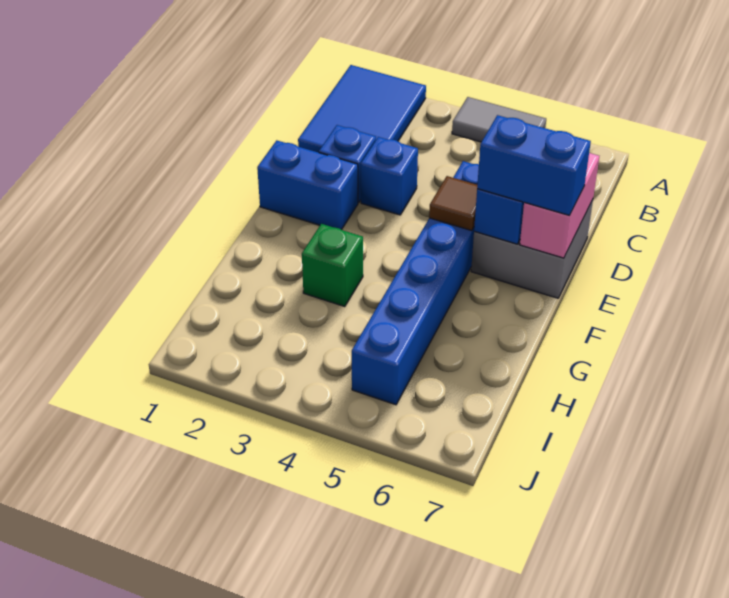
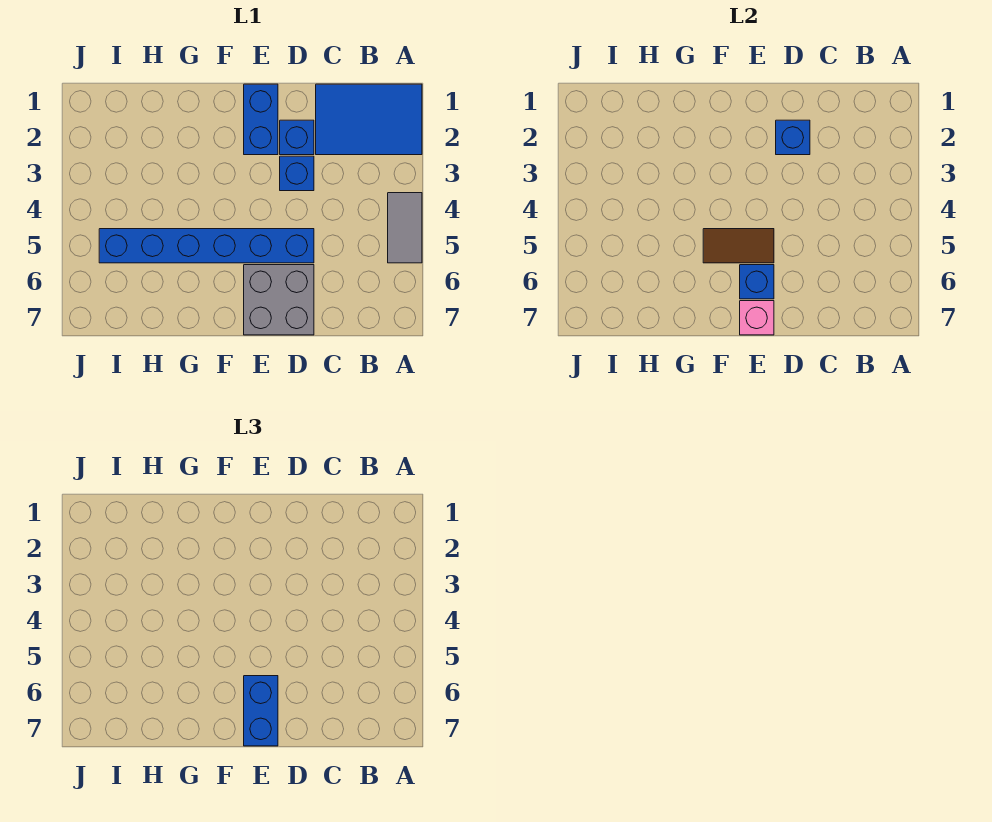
none -> blue brick D2 level 2
pink brick D7:E7 level 2 -> pink brick E7 level 2
brown tile E5 level 2 -> brown tile E5:F5 level 2
green brick G3 level 1 -> none

